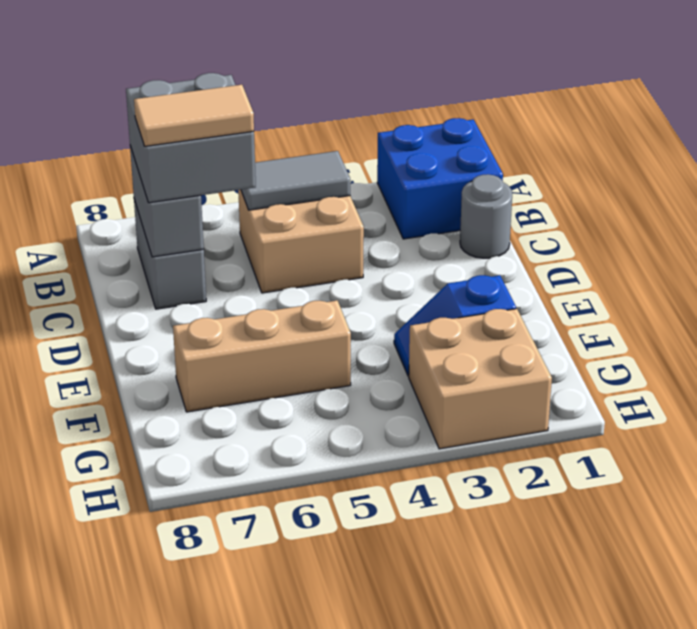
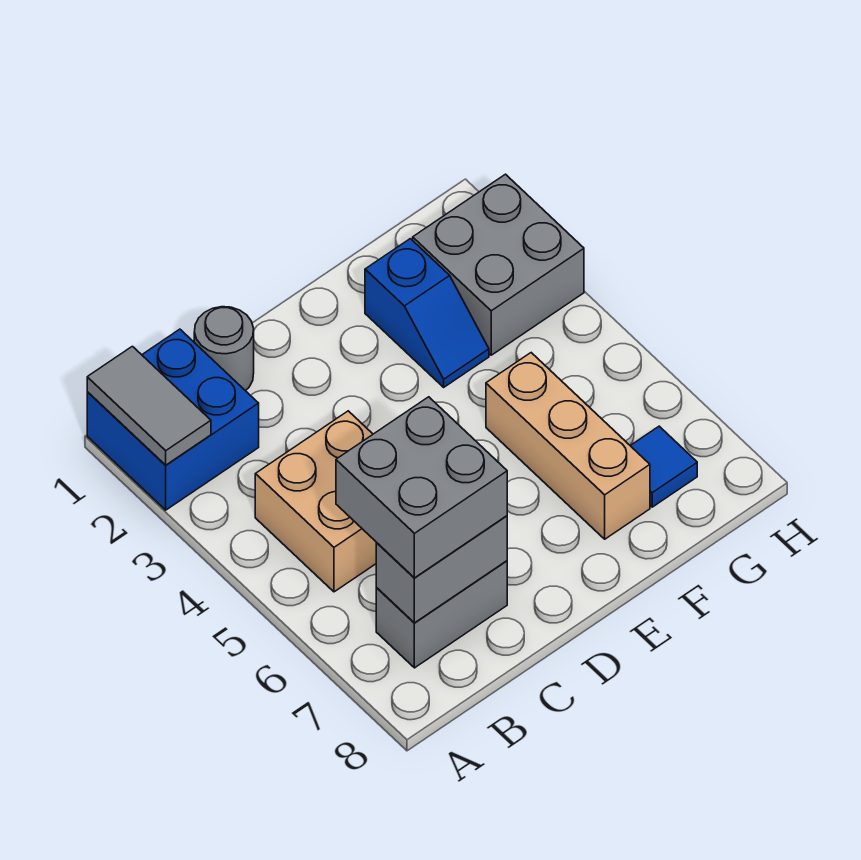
grey tile B4:B5 level 2 -> grey tile A1:A2 level 2
tan tile C6:C7 level 4 -> none
tan brick G2:H3 level 1 -> grey brick G2:H3 level 1
none -> blue tile G7 level 1

